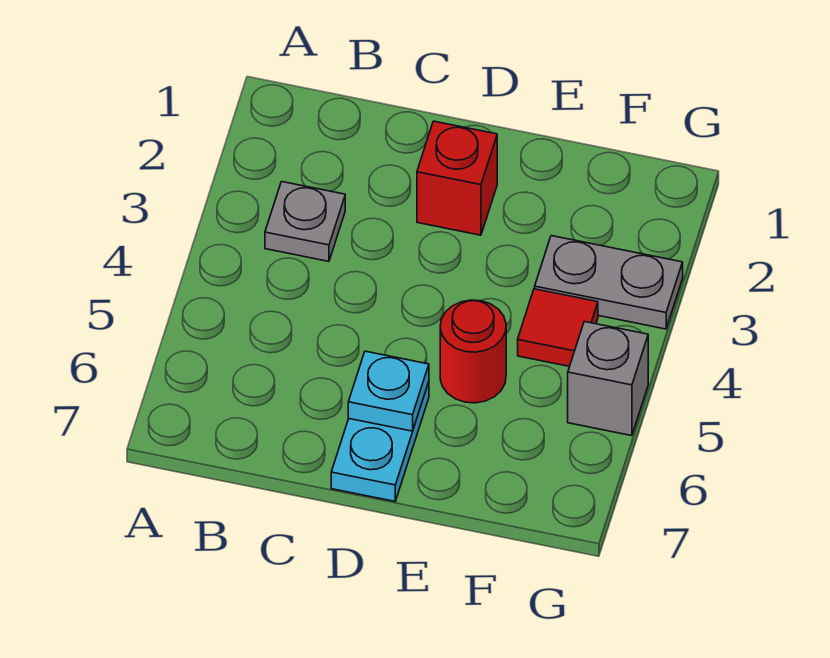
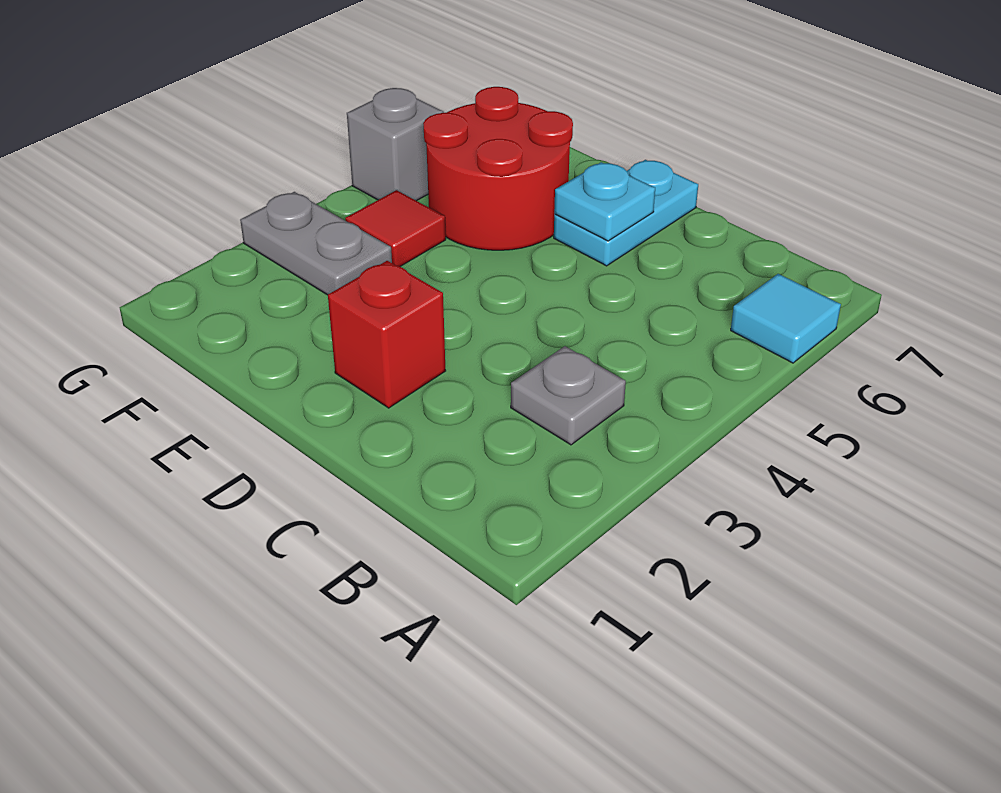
none -> cyan tile A6 level 1
red round brick E5 level 1 -> red round brick E5:F6 level 1

